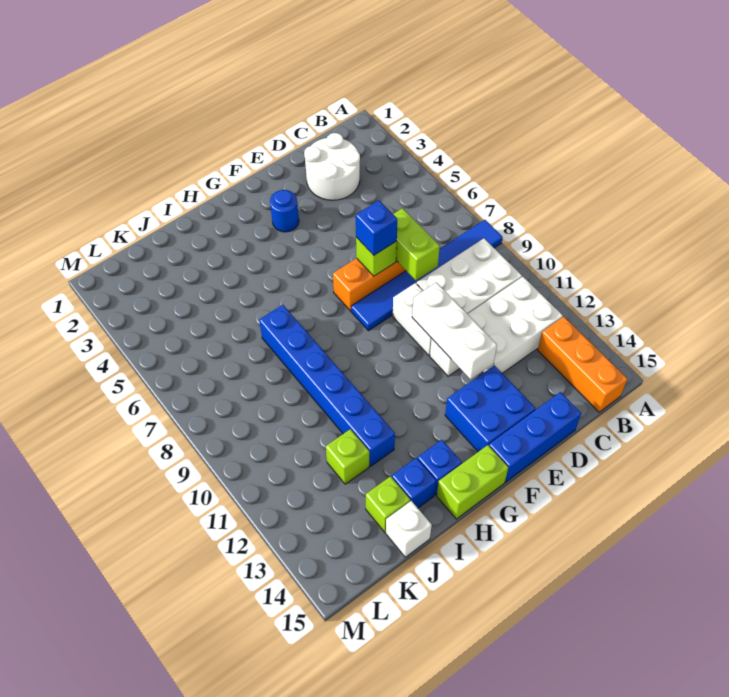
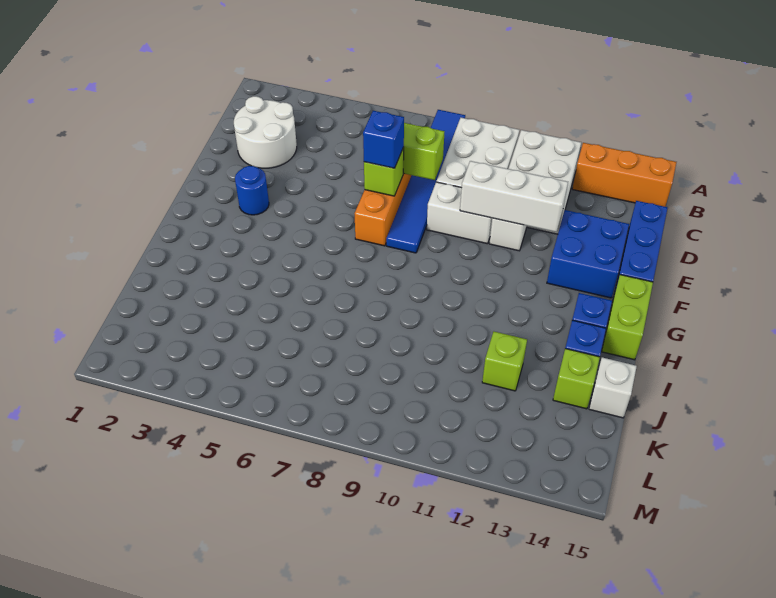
blue brick I7:I12 level 1 -> none

